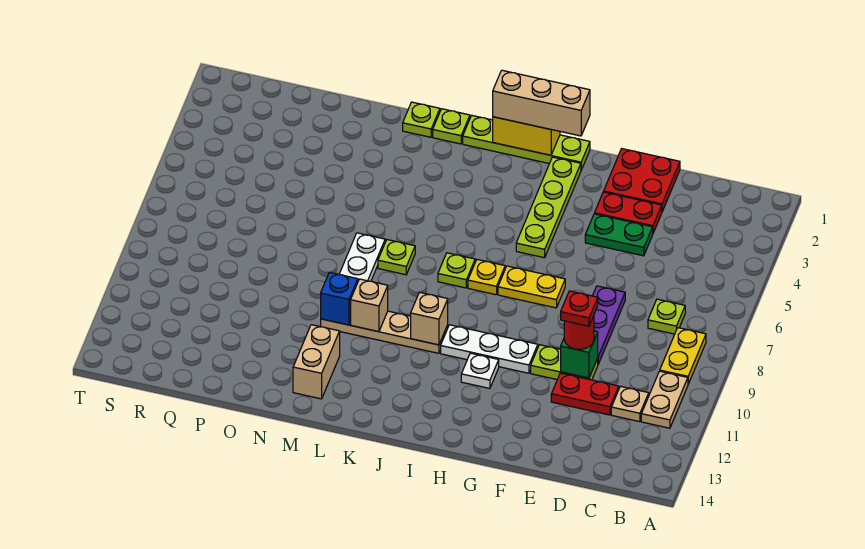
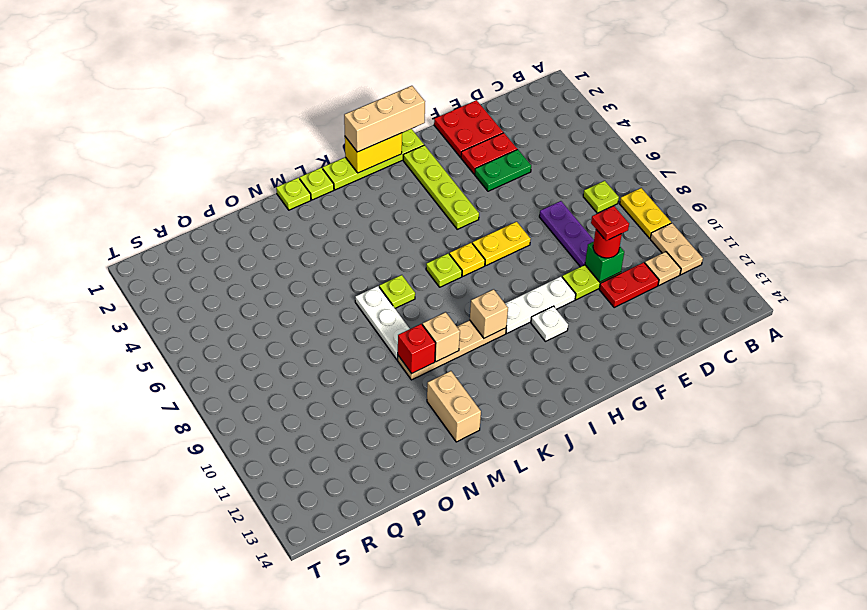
blue brick M10 level 2 -> red brick M10 level 2

